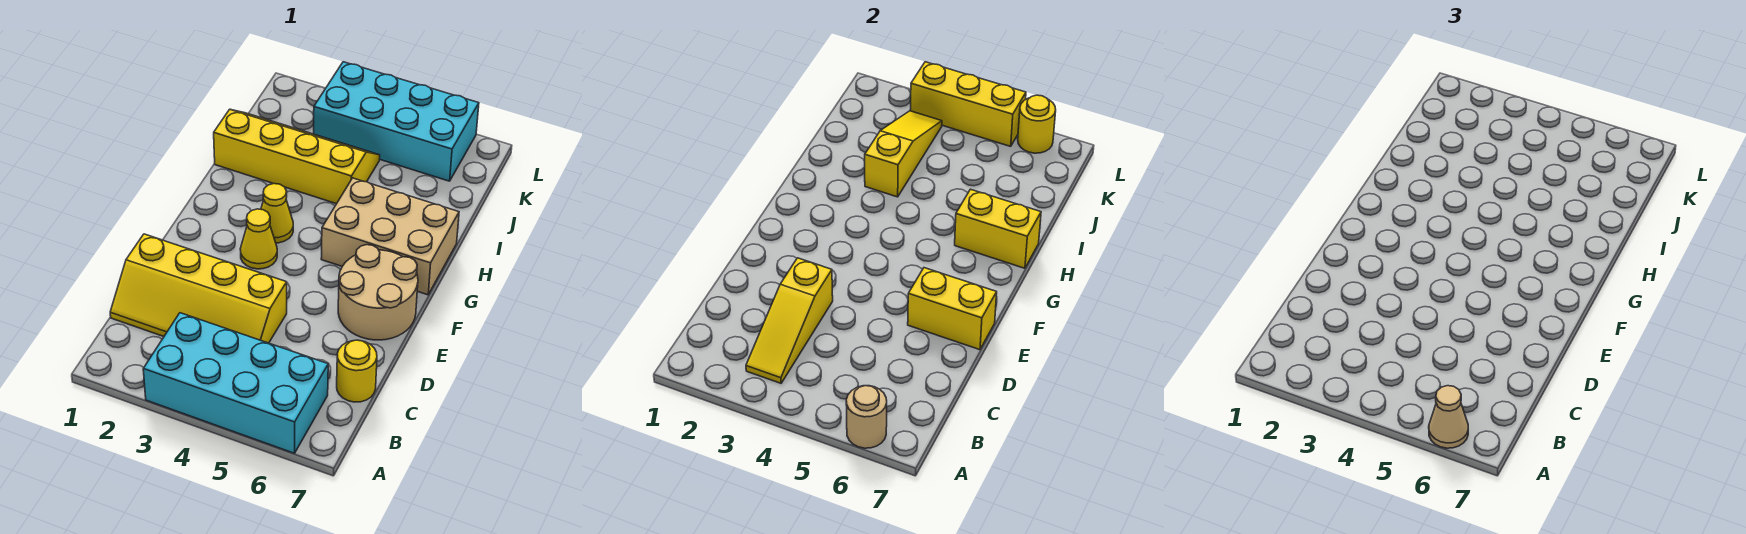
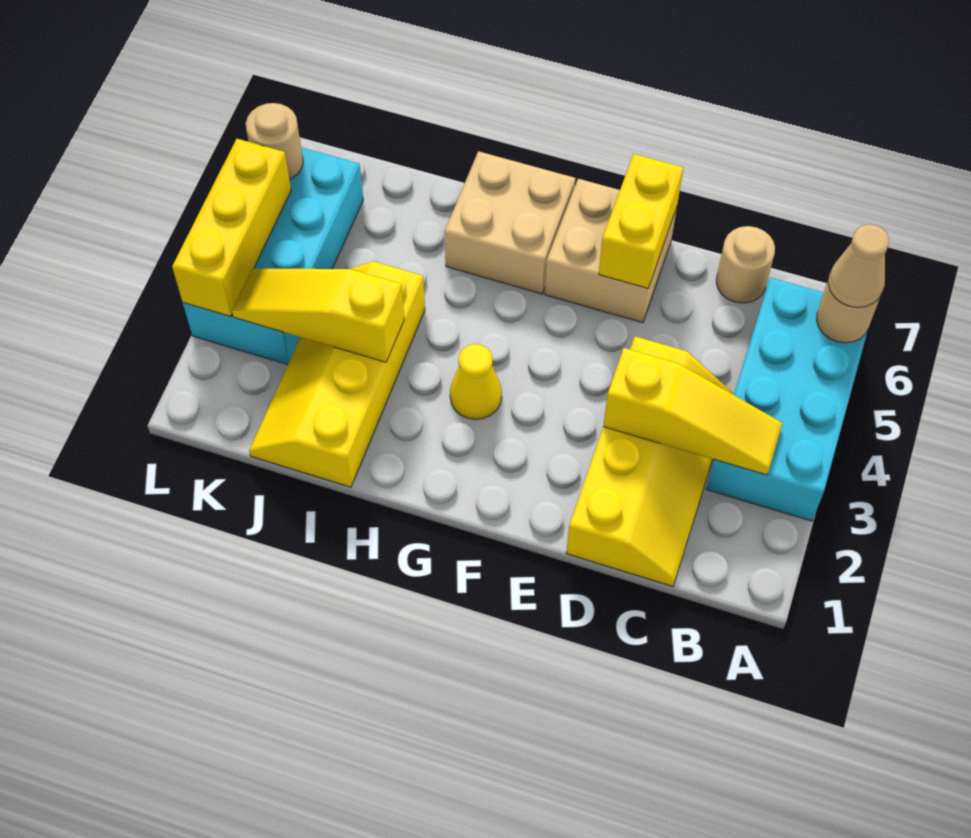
yellow round brick C7 level 1 -> tan round brick C7 level 1
tan round brick E6:F7 level 1 -> tan brick E6:F7 level 1
yellow cone F3 level 1 -> none
tan brick G5:H7 level 1 -> tan brick G6:H7 level 1
yellow brick H6:H7 level 2 -> none
yellow round brick L6 level 2 -> tan round brick L6 level 2

